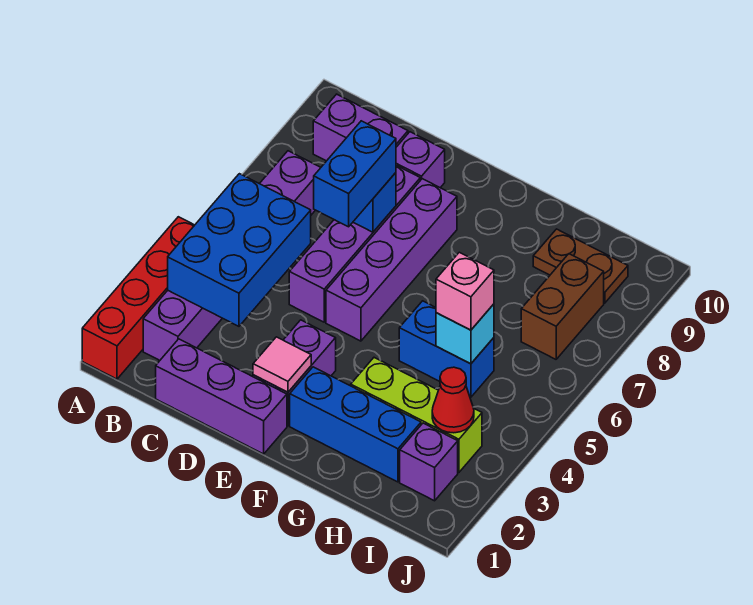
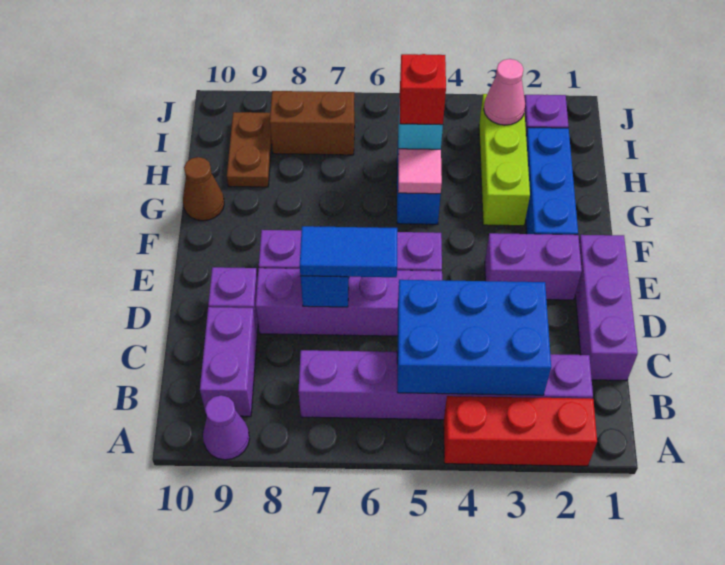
red brick A1:A4 level 1 -> red brick A2:A4 level 1
none -> purple cone A9 level 1
blue brick D6:D7 level 3 -> blue tile D6:D7 level 3
pink tile E2 level 2 -> pink tile G5 level 2
none -> brown cone G10 level 1
pink brick H5 level 3 -> red brick H5 level 3
red cone I3 level 2 -> pink cone I3 level 2

